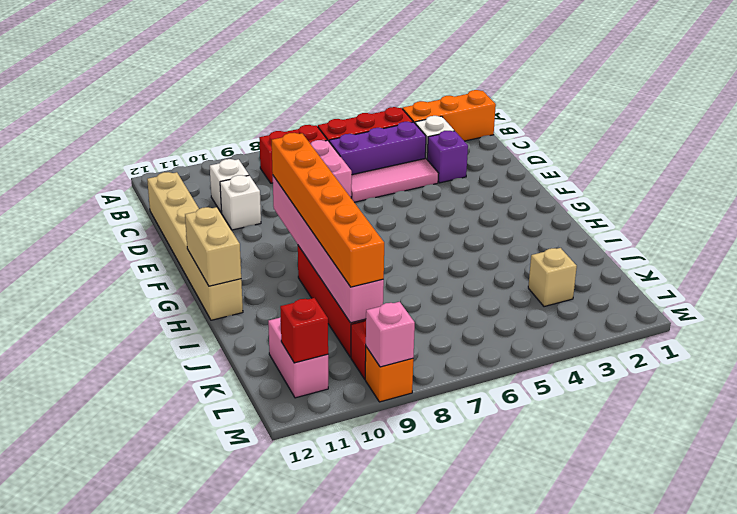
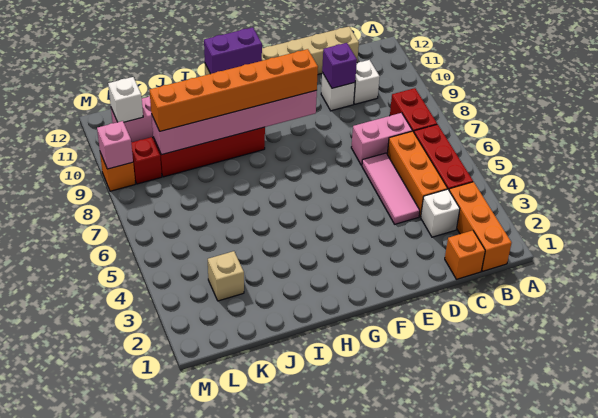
none -> orange brick C1 level 1
purple brick C4:C6 level 1 -> orange brick C4:C6 level 1
purple brick D3 level 1 -> purple brick D10 level 2
tan brick G12:H12 level 2 -> purple brick G12:H12 level 2
red brick L11 level 2 -> white brick L11 level 2

